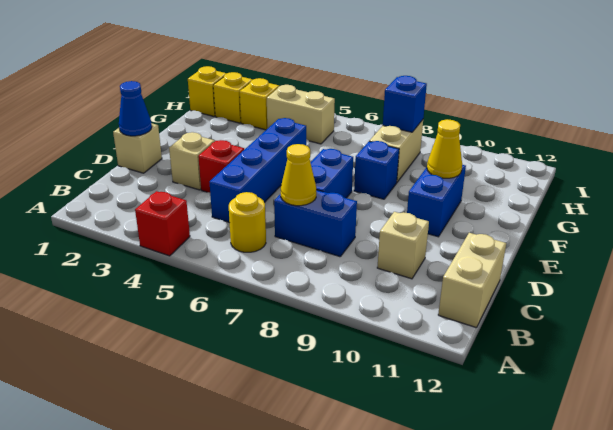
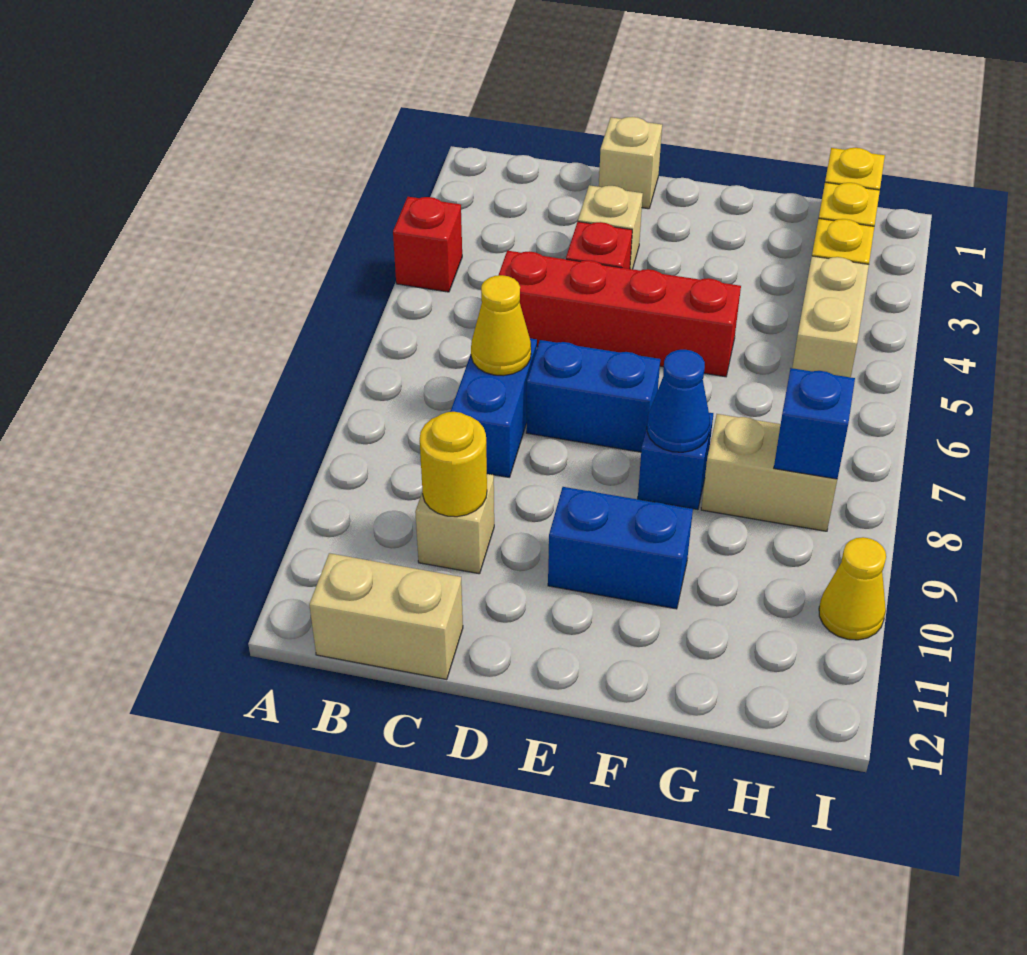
yellow round brick B6 level 1 -> yellow round brick C10 level 2
blue brick C5:F5 level 1 -> red brick C5:F5 level 1
blue cone D1 level 2 -> blue cone F8 level 2
yellow cone F10 level 2 -> yellow cone I10 level 1

